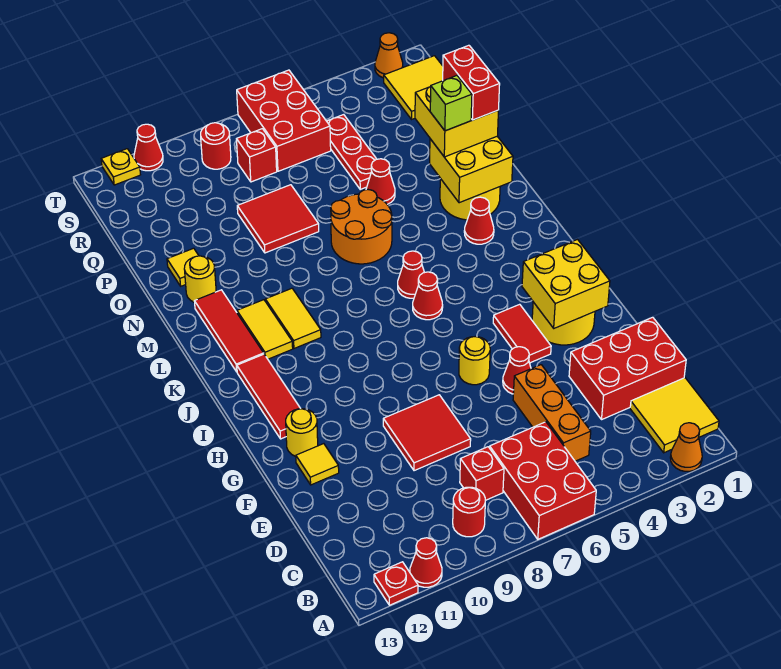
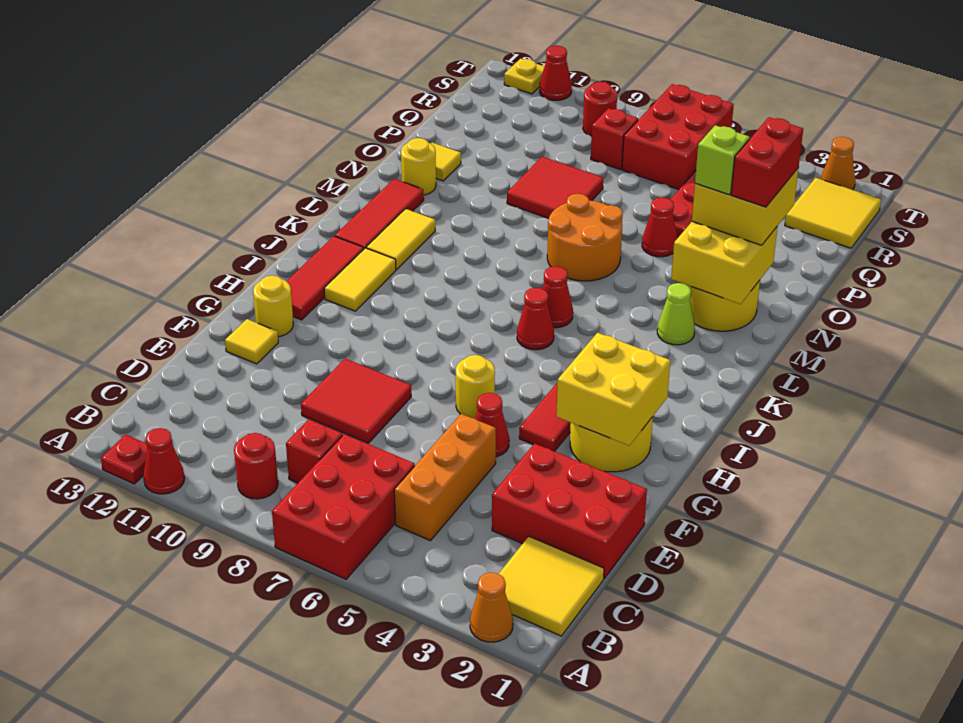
yellow tile K10:L10 level 1 -> yellow tile I11:J11 level 1
red cone L3 level 1 -> lime cone L3 level 1

